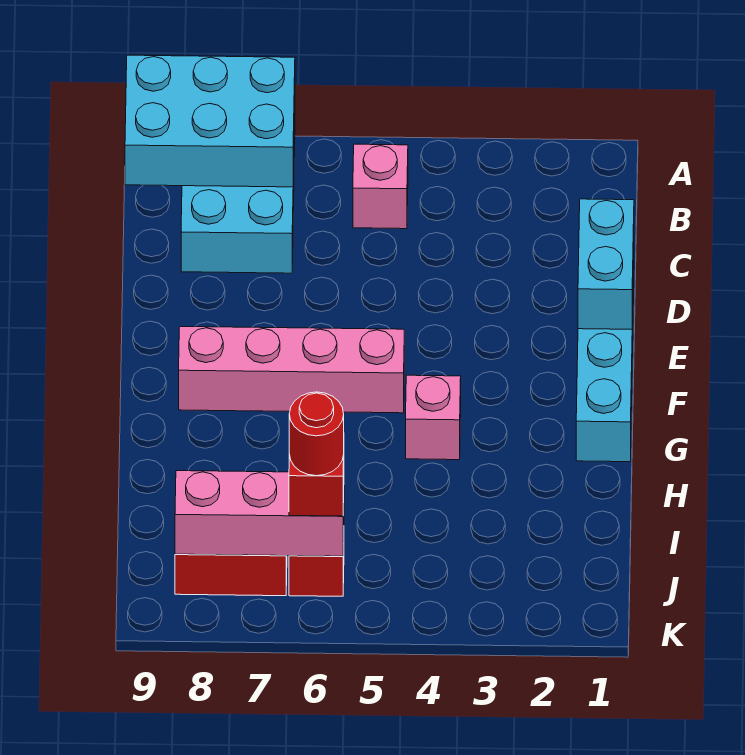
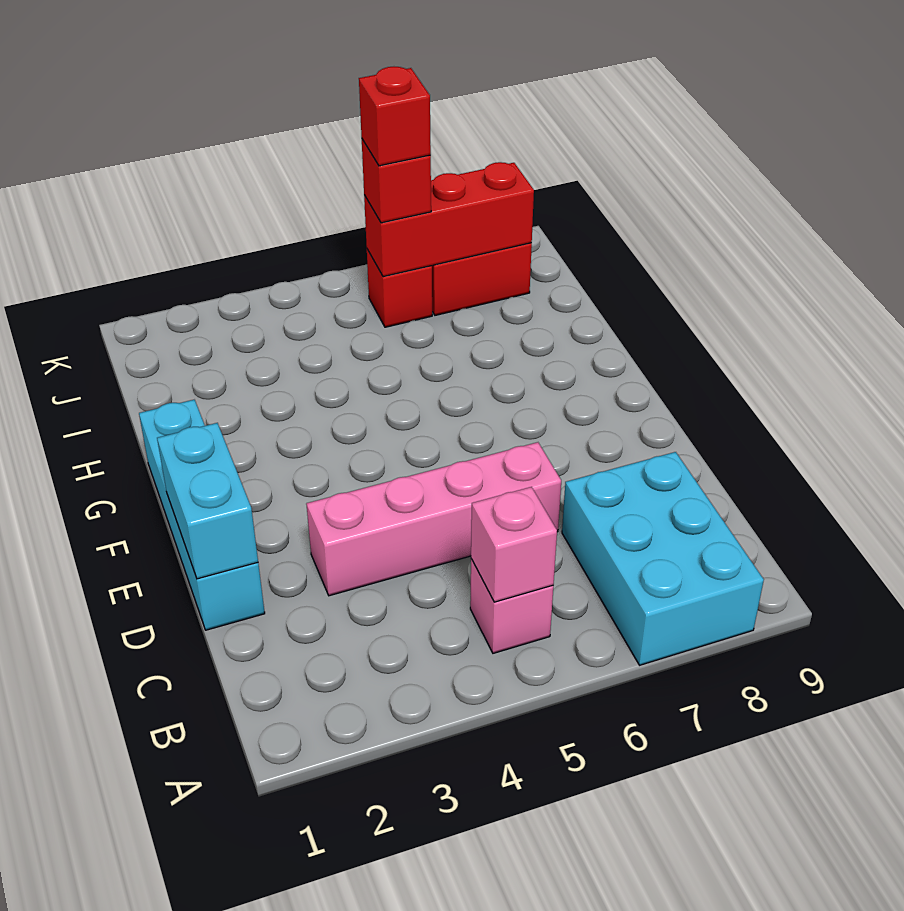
cyan brick A7:B9 level 2 -> none
pink brick F5:F8 level 1 -> pink brick D3:D6 level 1
pink brick G4 level 1 -> pink brick B5 level 2
pink brick J6:J8 level 2 -> red brick J6:J8 level 2
red round brick J6 level 4 -> red brick J6 level 4

